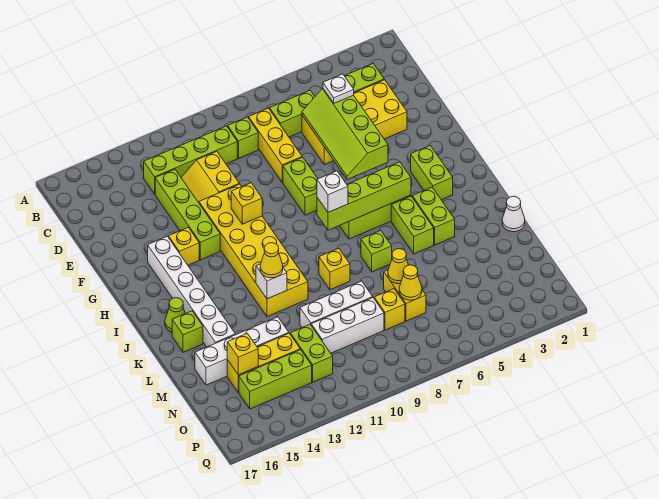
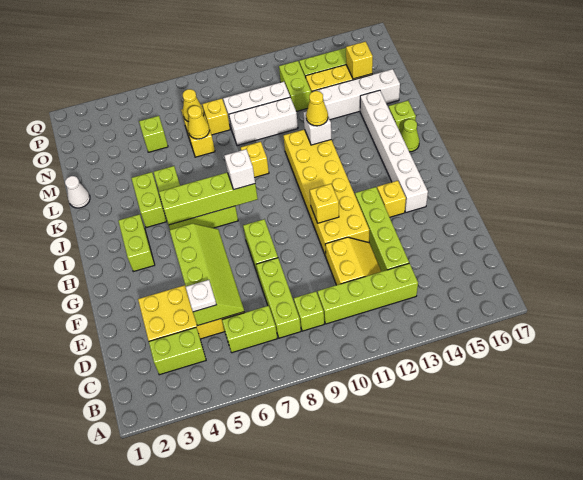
yellow brick C8:E8 level 1 -> lime brick C8:E8 level 1
lime brick K7 level 1 -> lime brick N5 level 1

